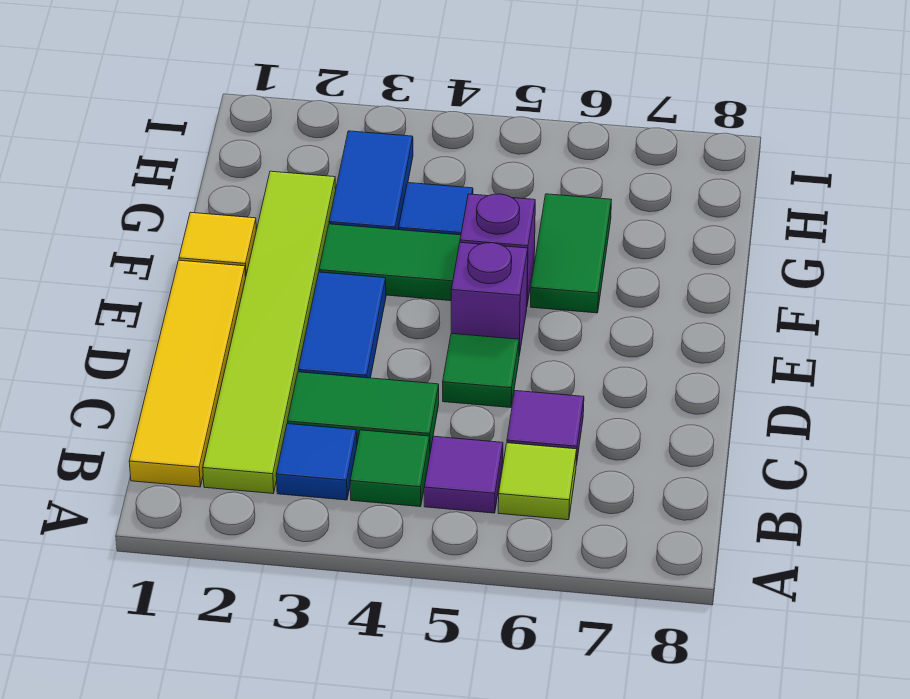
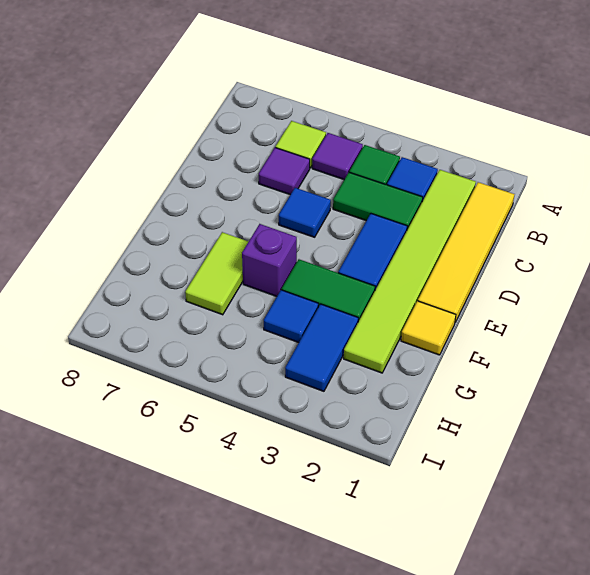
green tile D5 level 1 -> blue tile D5 level 1
purple brick E5 level 1 -> none
green tile F6:G6 level 1 -> lime tile F6:G6 level 1

